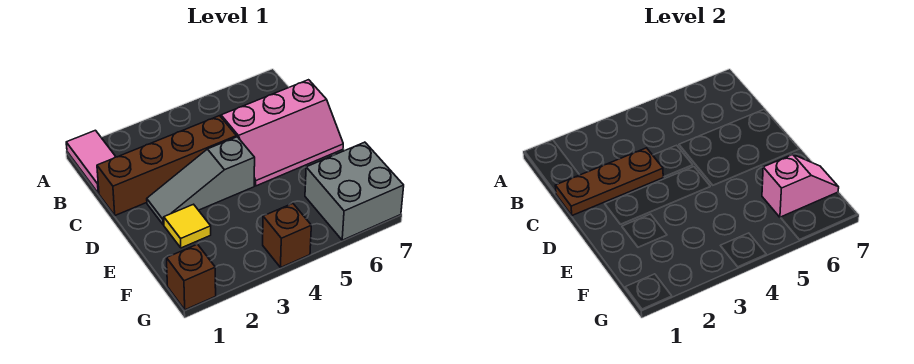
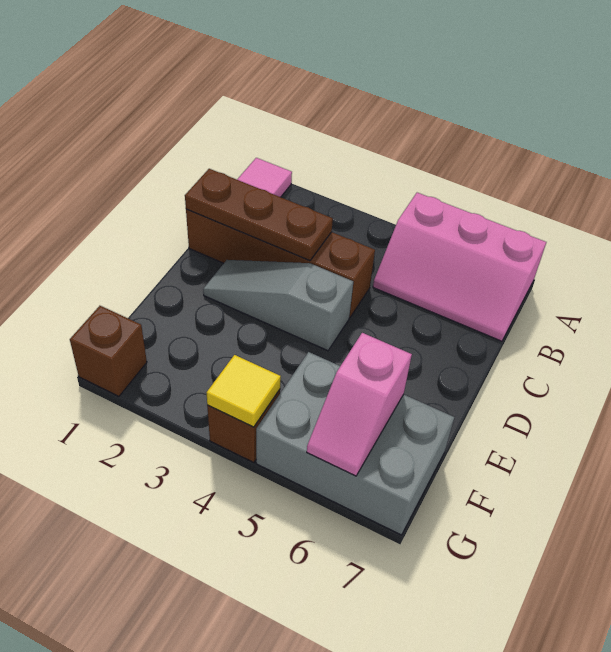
pink slope C5:D7 level 1 top C -> pink slope A5:B7 level 1 top A
yellow tile E2 level 1 -> yellow tile G4 level 2
grey brick F6:G7 level 1 -> grey brick F5:G7 level 1
pink slope F6:F7 level 2 top 6 -> pink slope F6:G6 level 2 top F

